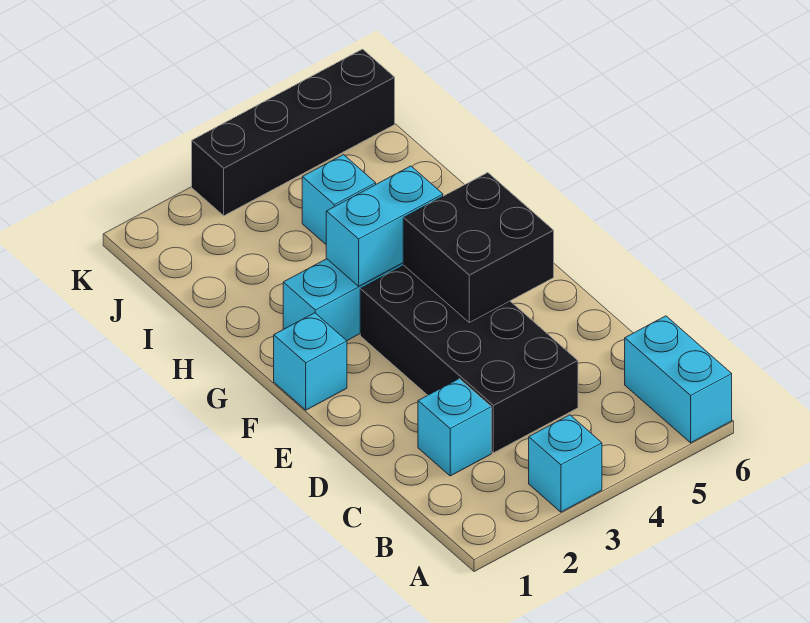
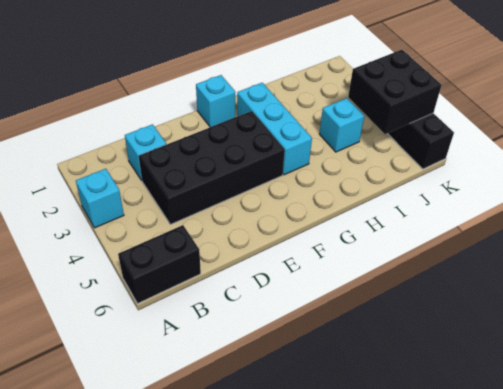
cyan brick A6:B6 level 1 -> black brick A6:B6 level 1
black brick E4:F5 level 2 -> black brick J4:K5 level 2
cyan brick G3:G4 level 2 -> none

